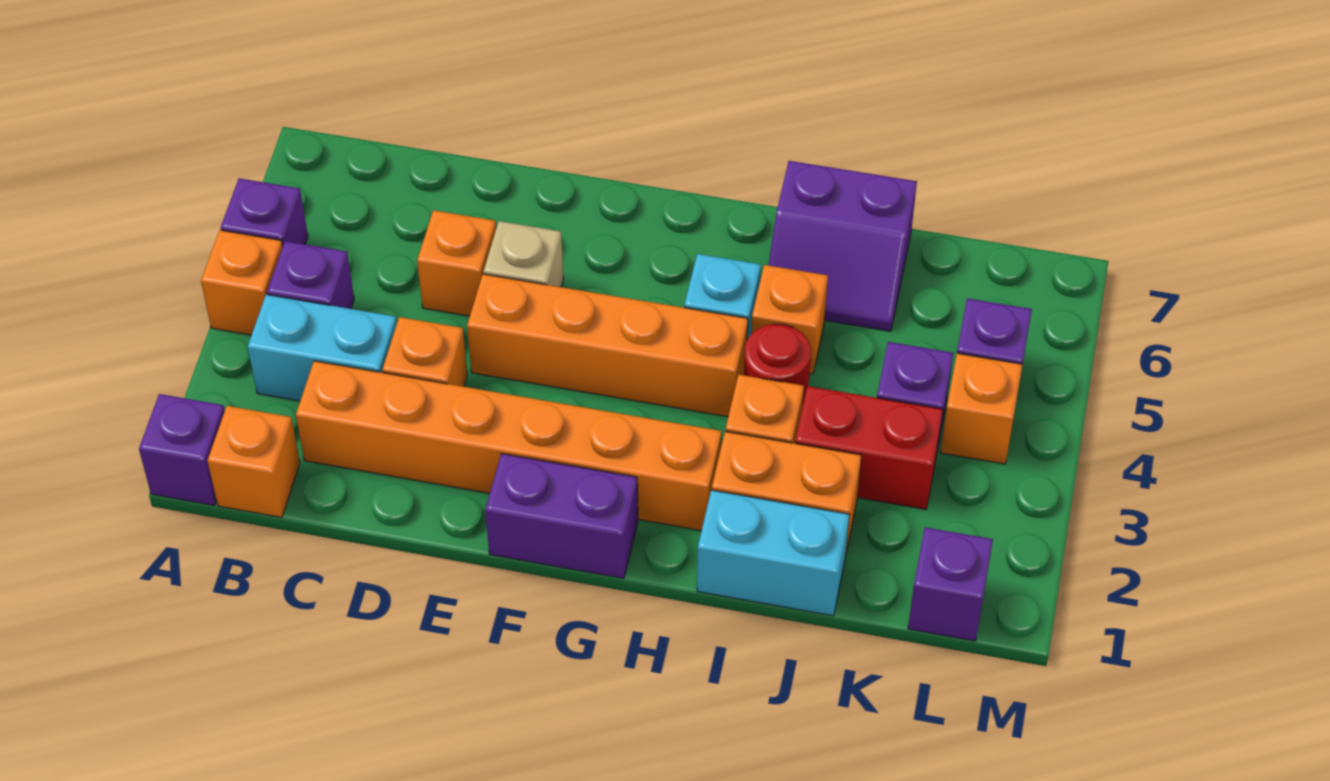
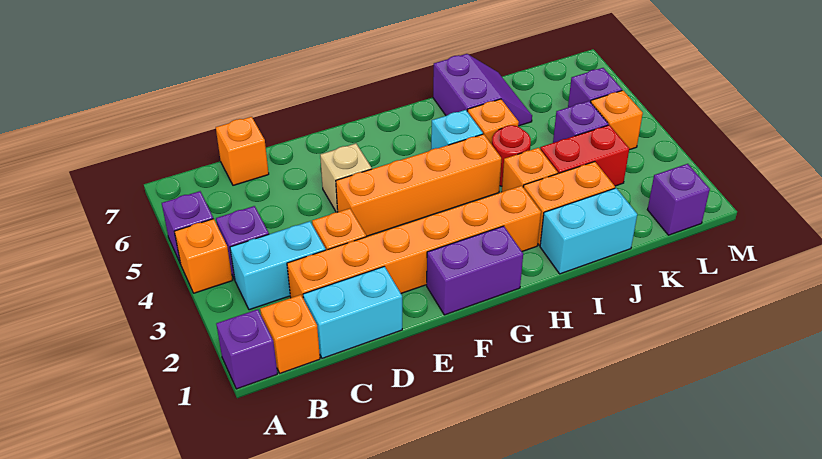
none -> cyan brick C1:D1 level 1
orange brick D5 level 1 -> orange brick C7 level 1
purple slope I6:J7 level 1 top 7 -> purple slope I6:J7 level 1 top I

